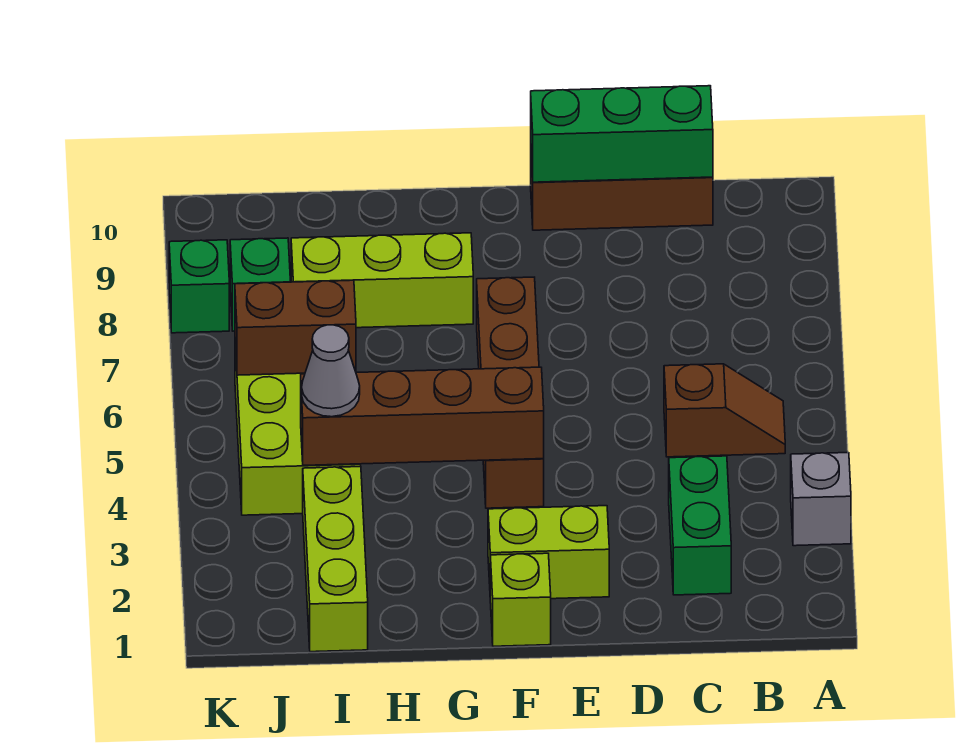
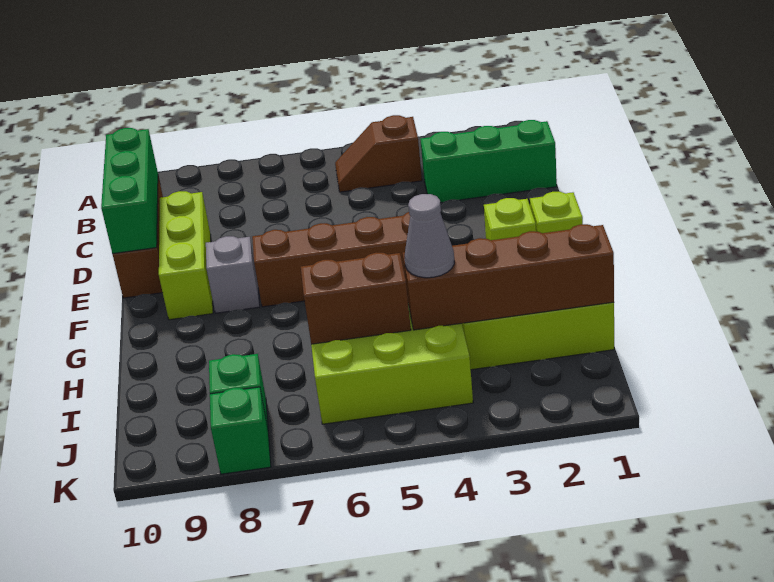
grey brick A3 level 1 -> grey brick F8 level 1
brown slope B5:C5 level 1 top C -> brown slope B4:B5 level 1 top 4
green brick C2:C3 level 1 -> green brick C1:C3 level 1
lime brick E2:F2 level 1 -> lime brick F2 level 1
brown brick F4:I4 level 2 -> brown brick I1:I4 level 2
lime brick G8:I8 level 1 -> lime brick D9:F9 level 1
brown brick I6:J6 level 2 -> brown brick I5:I6 level 2

